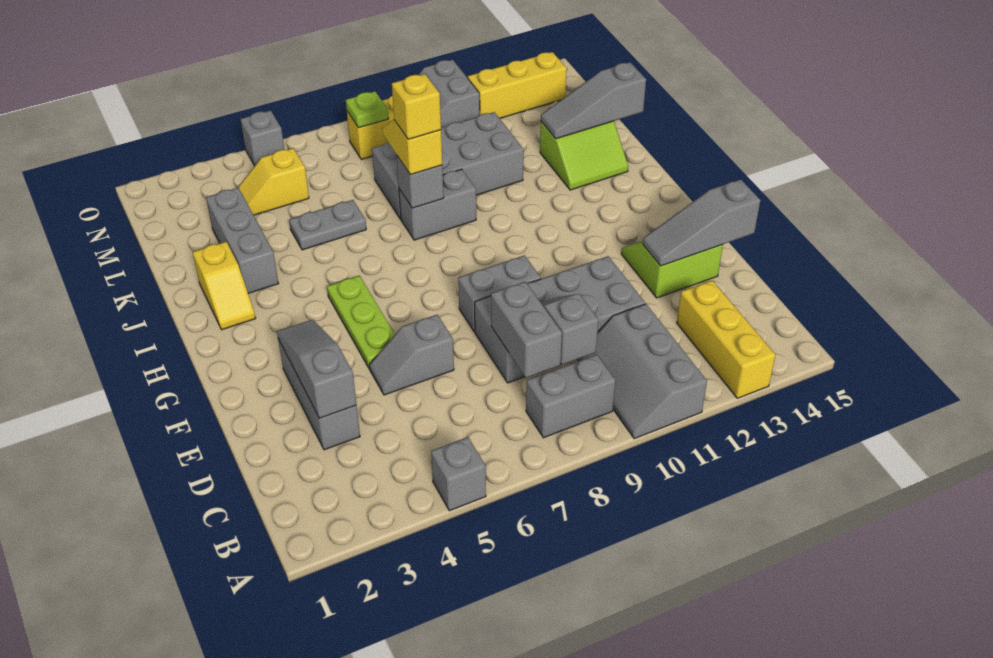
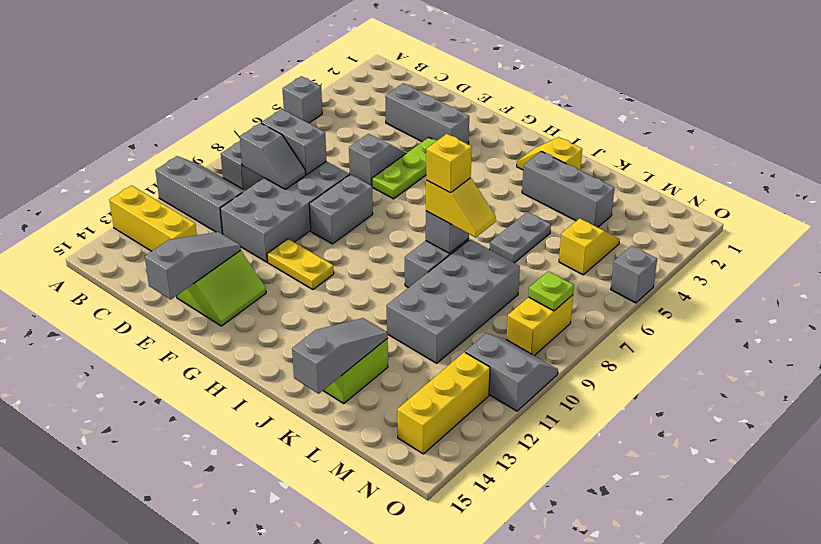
grey slope D3:F3 level 2 top D -> none
lime plate F5:H5 level 1 -> lime plate F4:F6 level 1
none -> yellow plate F11:G11 level 1

